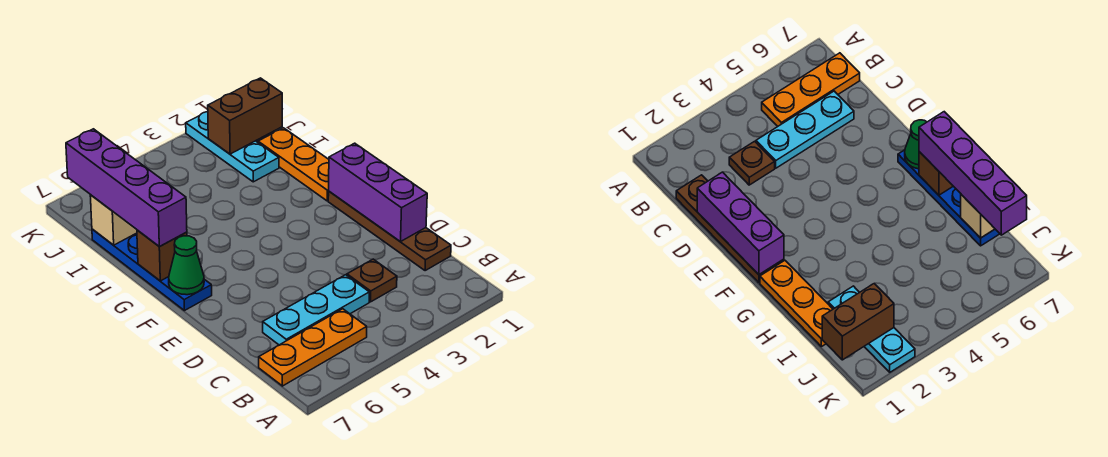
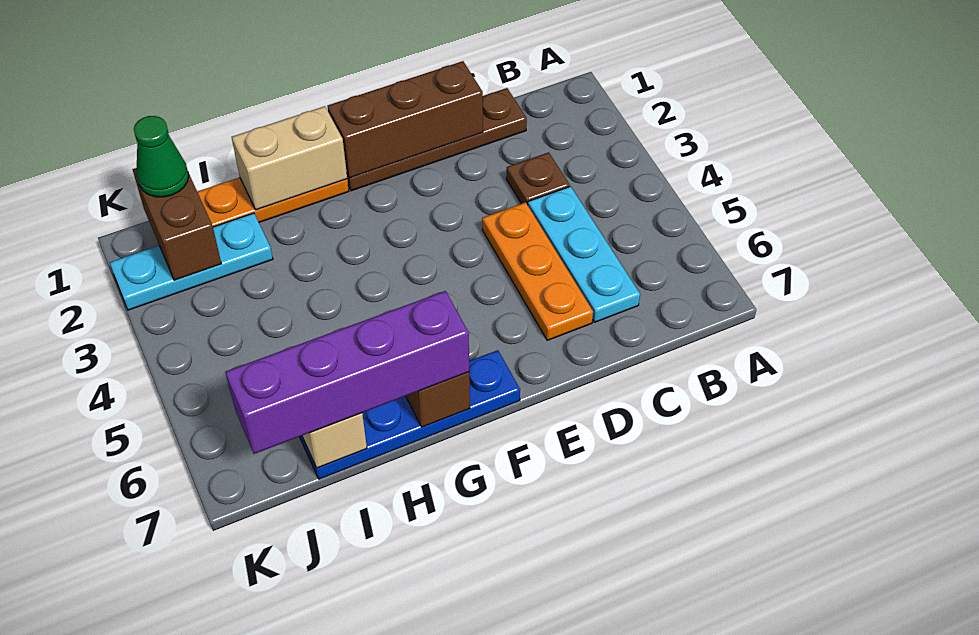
orange plate B5:B7 level 1 -> orange plate D4:D6 level 1
purple brick D1:F1 level 2 -> brown brick D1:F1 level 2
green cone F7 level 2 -> green cone J1 level 3
none -> tan brick G1:H1 level 2

